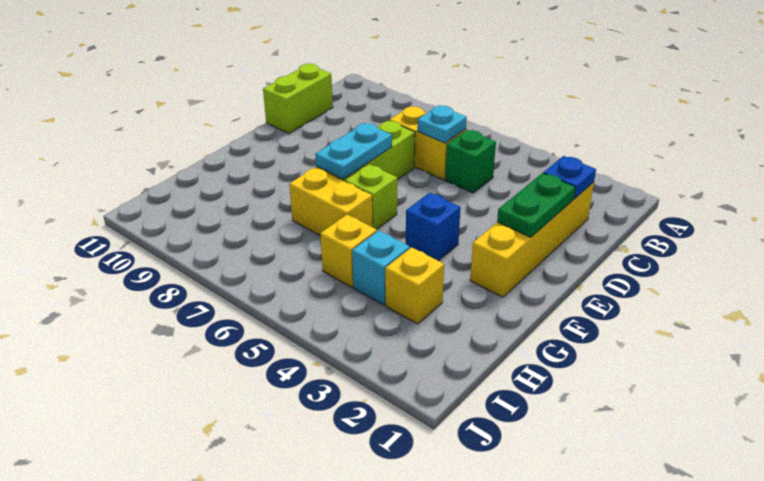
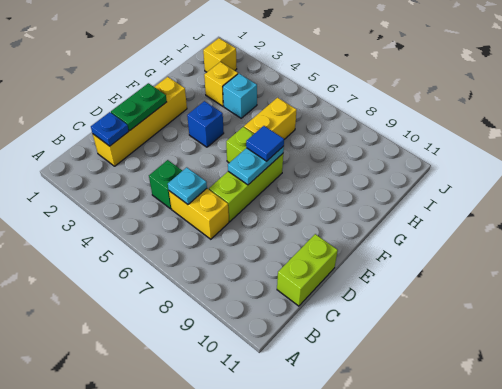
none -> blue tile F7 level 3
yellow brick G6:G7 level 1 -> yellow brick G6:H6 level 1
yellow brick H5 level 1 -> yellow brick I2 level 1

